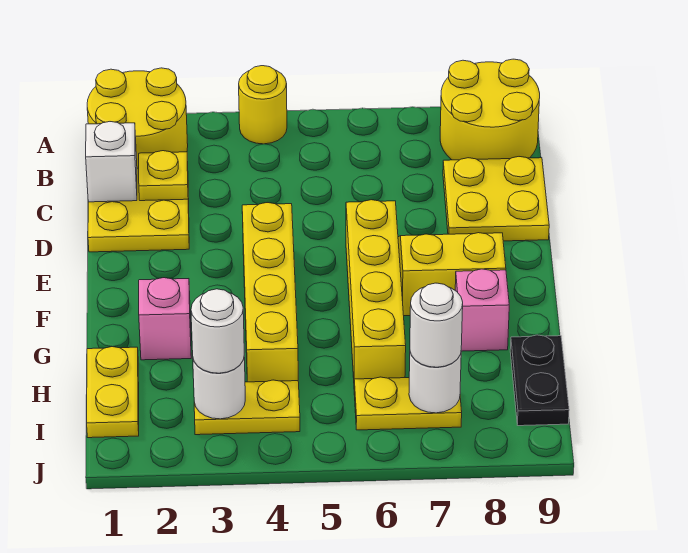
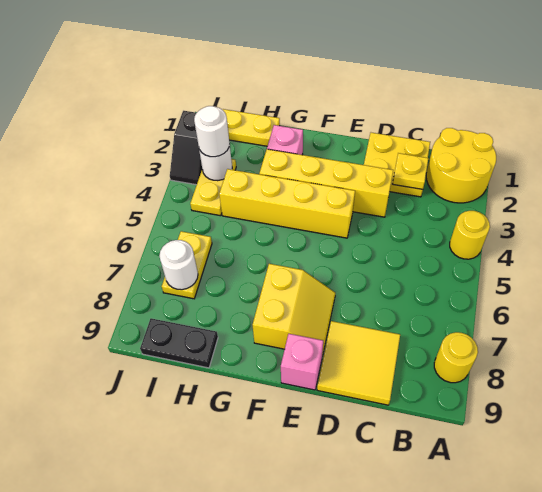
yellow round brick A8:B9 level 1 -> yellow round brick A8 level 1
white brick C1 level 2 -> none
yellow plate C8:D9 level 1 -> yellow tile C8:D9 level 1
yellow brick E6:H6 level 1 -> yellow brick D3:G3 level 1
pink brick G8 level 1 -> pink brick E9 level 1
white round brick I7 level 3 -> none
none -> black slope J2:J3 level 1 top 2

